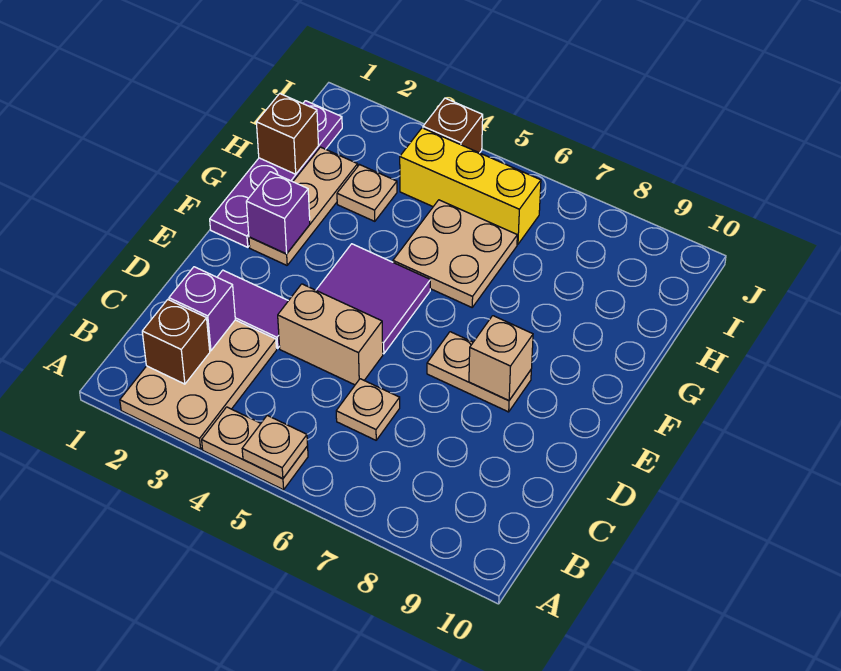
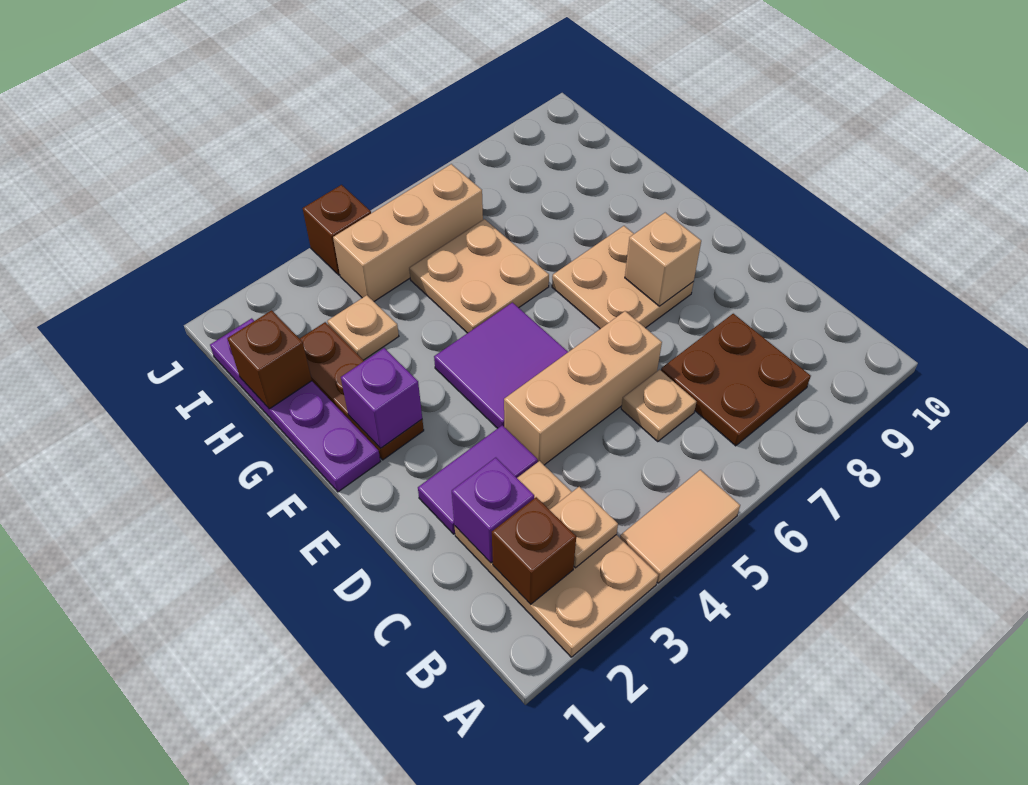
tan plate A4:A5 level 1 -> tan tile A4:A5 level 1
tan plate A5 level 2 -> tan plate B3 level 2
none -> brown plate B7:C8 level 1
tan brick D4:D5 level 1 -> tan brick D4:D6 level 1
tan plate E7:E8 level 1 -> tan plate E7:F8 level 1
tan plate F2:H2 level 1 -> brown plate F2:H2 level 1
yellow brick I4:I6 level 1 -> tan brick I4:I6 level 1

